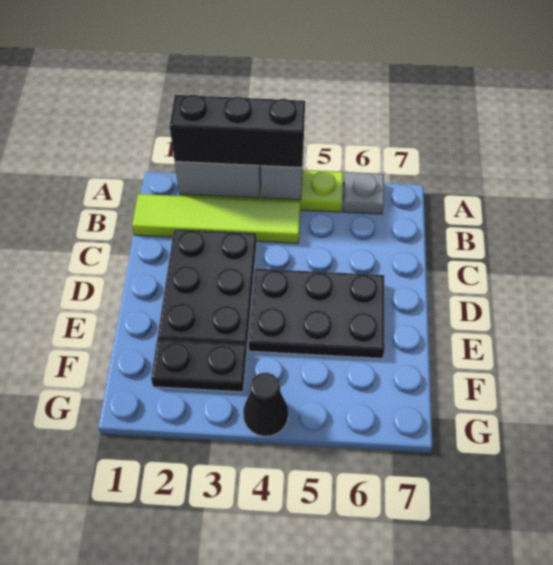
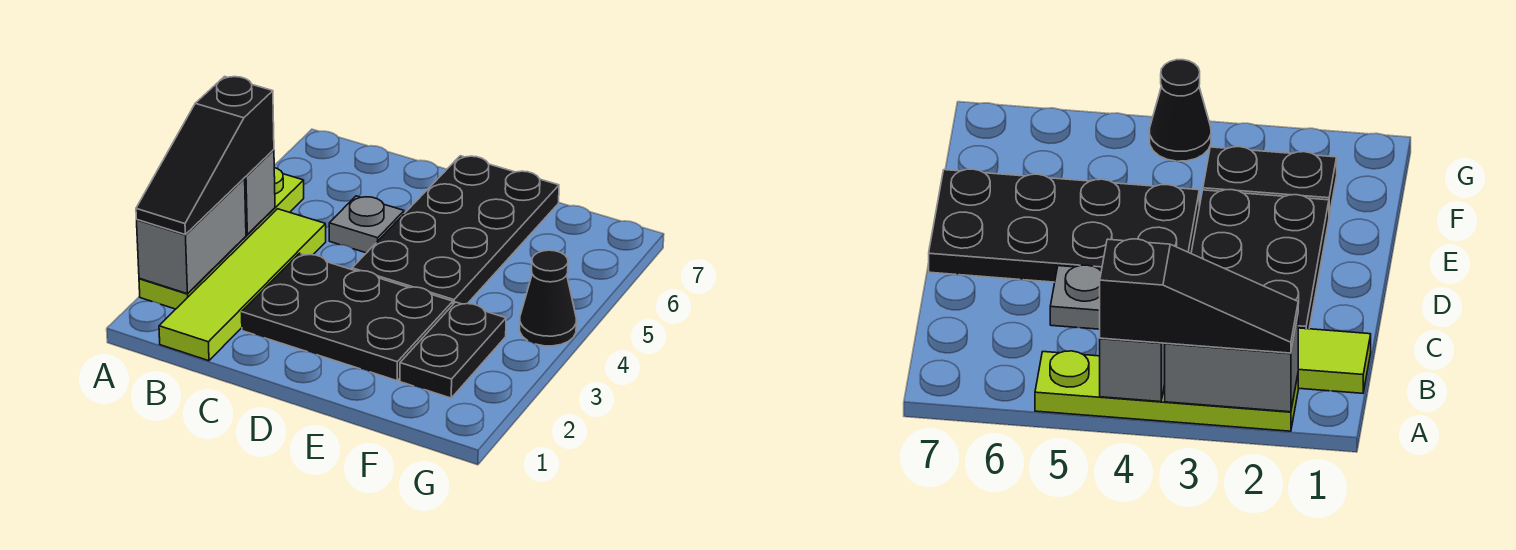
black brick A2:A4 level 3 -> black slope A2:A4 level 3 top 4
grey plate A6 level 1 -> grey plate C5 level 1
black plate D4:E6 level 1 -> black plate D4:E7 level 1

